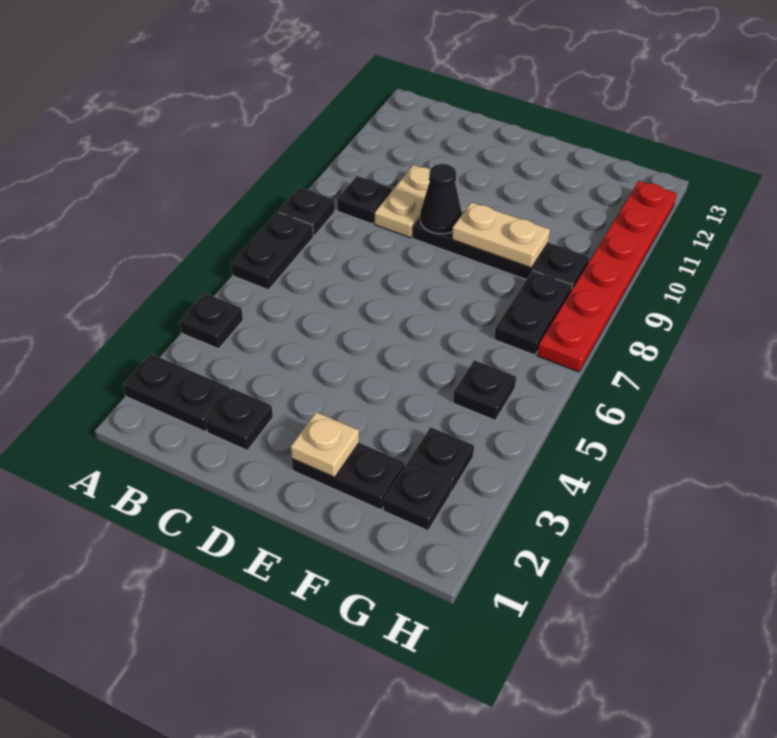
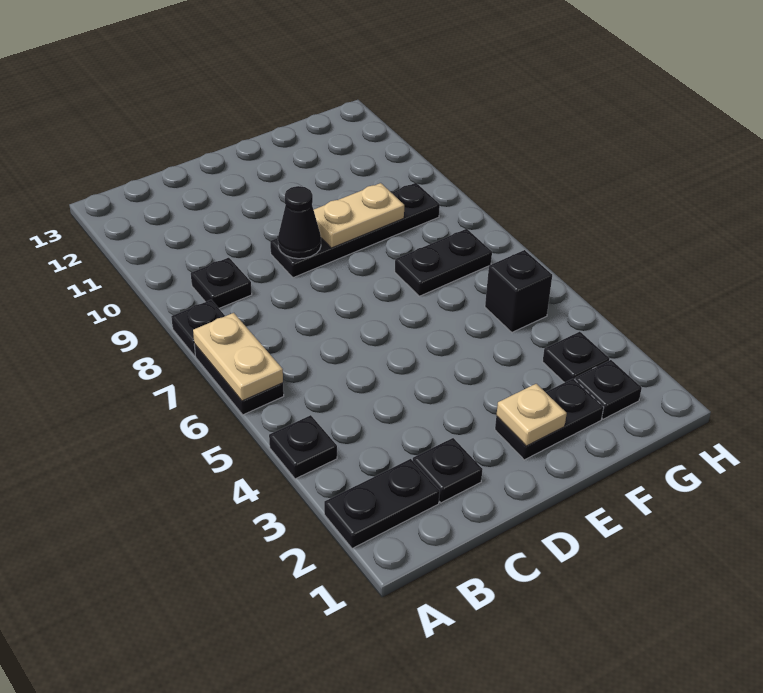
tan plate C9:C10 level 1 -> tan plate A6:A7 level 2
black plate G5 level 1 -> black brick G5 level 1
black plate G7:G8 level 1 -> black plate F7:G7 level 1
red plate H7:H12 level 1 -> none

